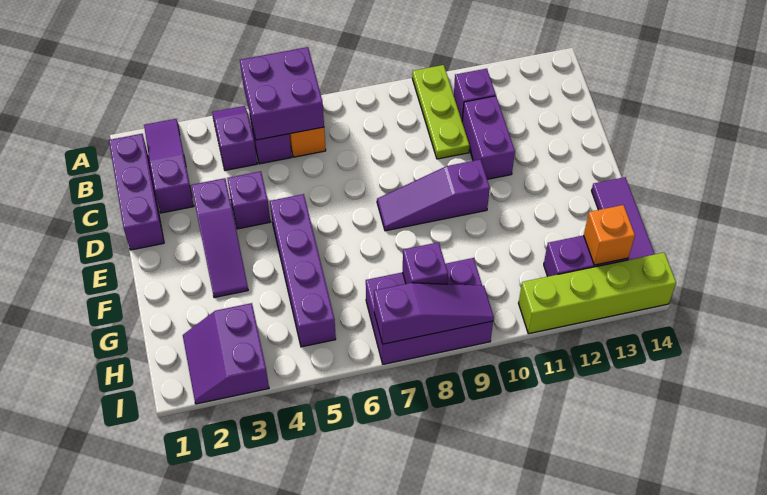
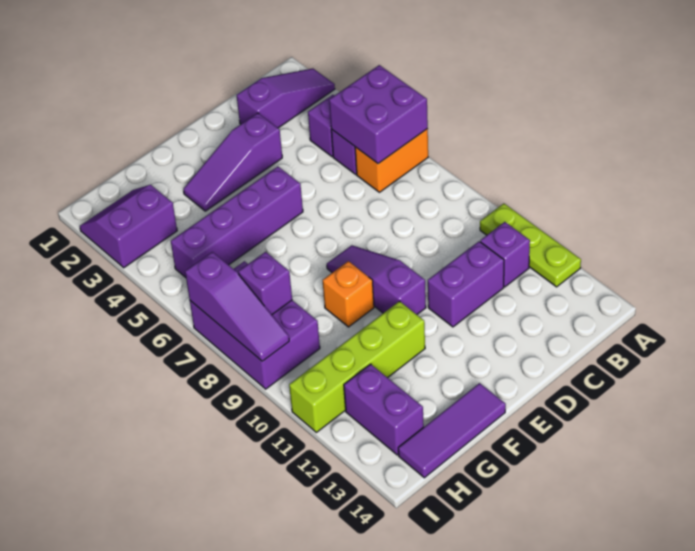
lime plate A10:C10 level 1 -> lime plate A10:A12 level 1
purple brick B1:D1 level 1 -> none
purple brick D4 level 1 -> none
orange brick H13 level 2 -> orange brick F9 level 1
lime brick I11:I14 level 1 -> lime brick F11:I11 level 1

